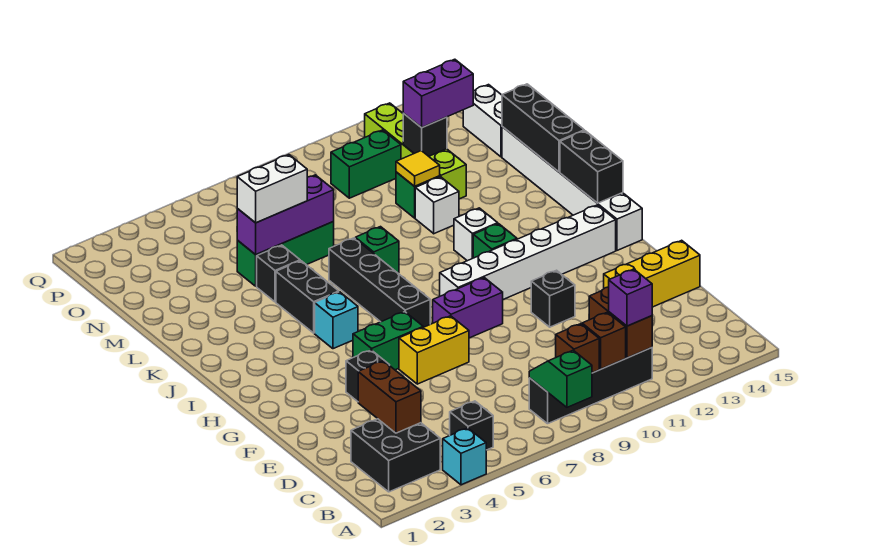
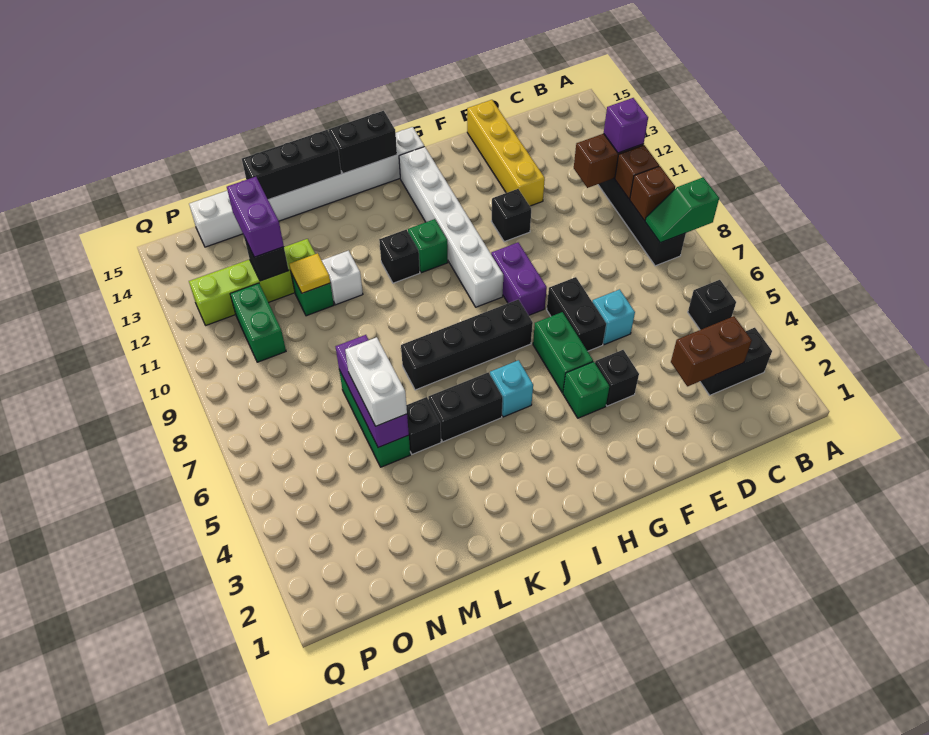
cyan brick A4 level 1 -> cyan brick E6 level 1
black brick B2:C3 level 1 -> black brick B3:C3 level 1
yellow brick E13:E15 level 1 -> yellow brick E12:E15 level 1
yellow brick F6:F7 level 1 -> black brick F6:F7 level 1
white brick J11 level 1 -> black brick J11 level 1
green brick K8 level 1 -> green brick G4 level 1

